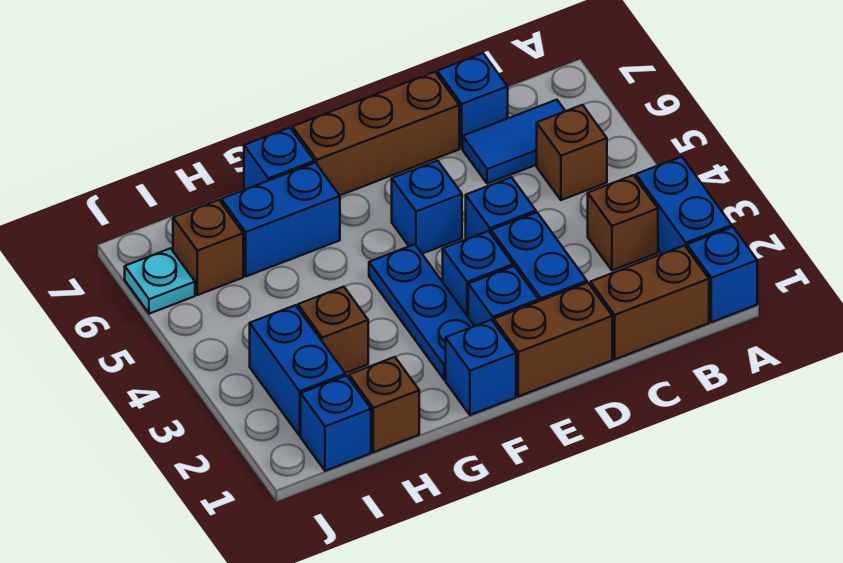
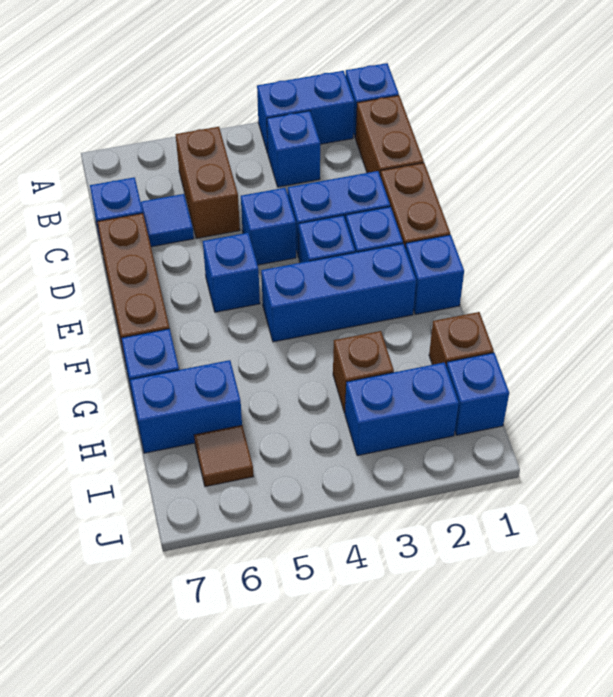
brown brick B3 level 1 -> blue brick B3 level 1
brown brick B5 level 1 -> brown brick B5:C5 level 1
blue tile B6:C6 level 1 -> blue tile C6 level 1
blue plate F2:F4 level 1 -> blue brick F2:F4 level 1
blue brick G6:H6 level 1 -> blue brick H6:H7 level 1
brown brick I6 level 1 -> brown tile I6 level 1
cyan plate J6 level 1 -> none

